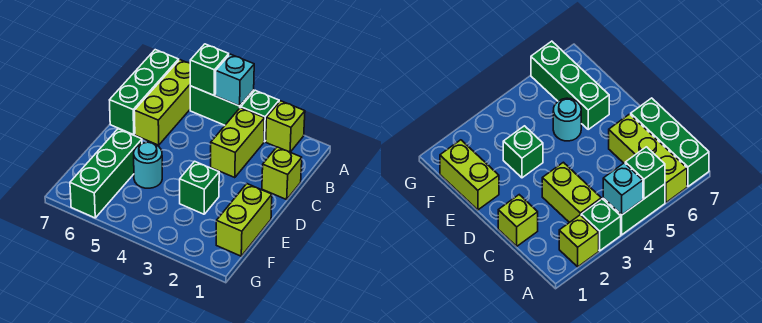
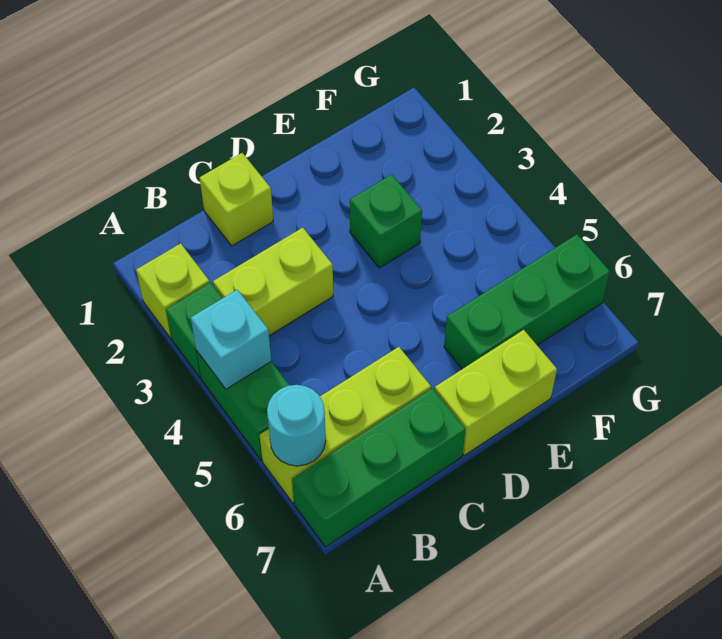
green brick A5 level 2 -> none
lime brick E1:F1 level 1 -> lime brick D7:E7 level 1
cyan round brick E5 level 1 -> cyan round brick A6 level 2

